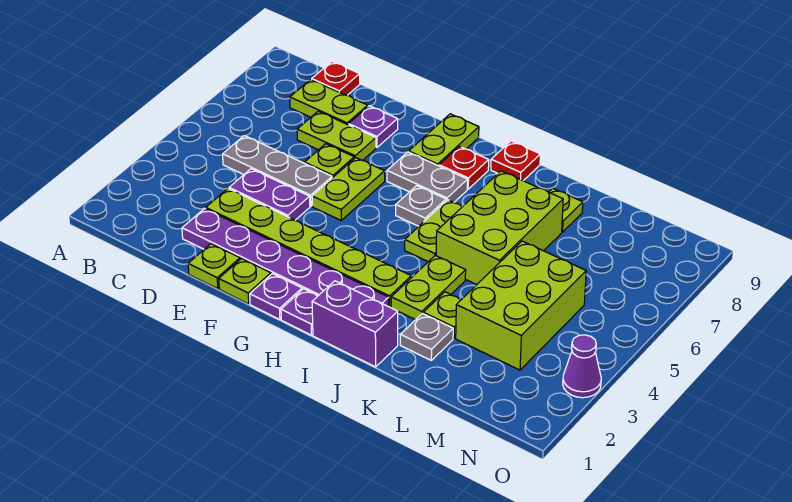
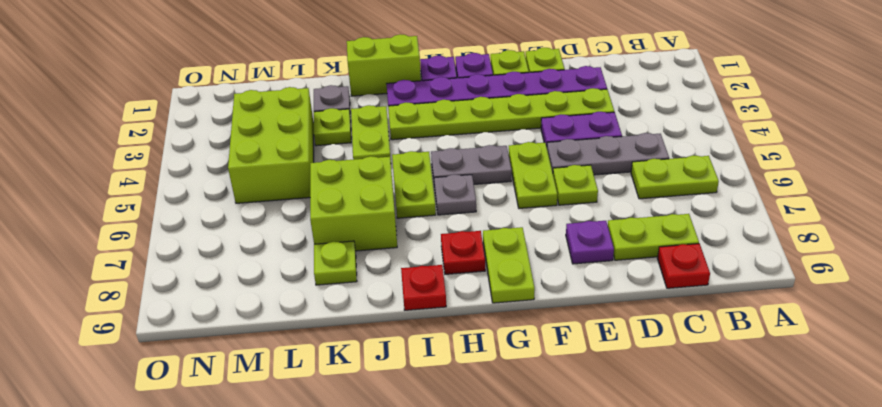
lime plate D7:E7 level 1 -> lime plate B6:C6 level 1
grey plate G7:H7 level 1 -> grey plate G5:H5 level 1
purple brick I1:J1 level 1 -> lime brick I1:J1 level 1
lime brick J5:K7 level 1 -> lime brick J6:K7 level 1
purple cone O3 level 1 -> none

